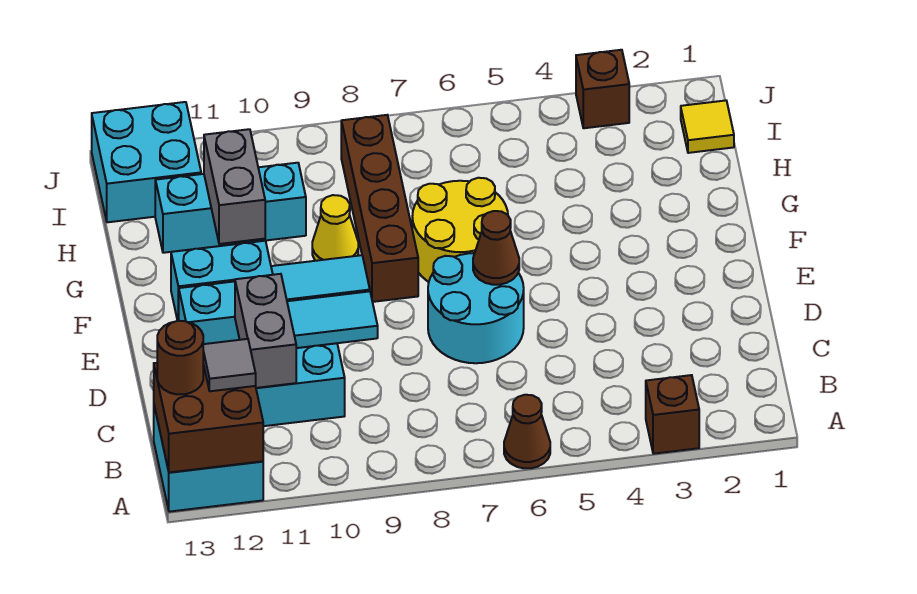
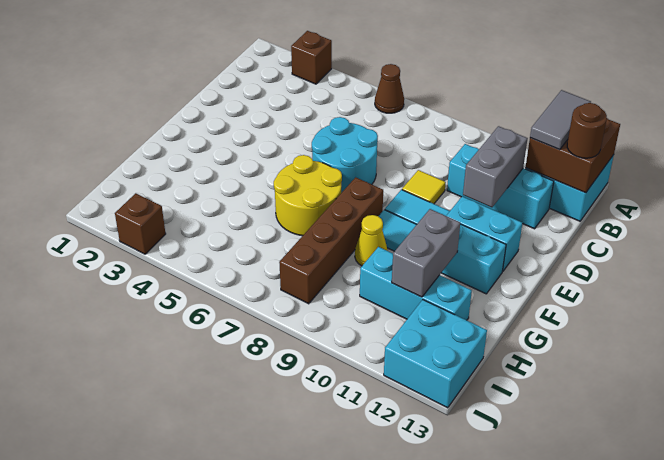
grey tile B12 level 3 -> grey tile A12:B12 level 3
brown cone E6 level 2 -> none
yellow tile I1 level 1 -> yellow tile D9 level 1

